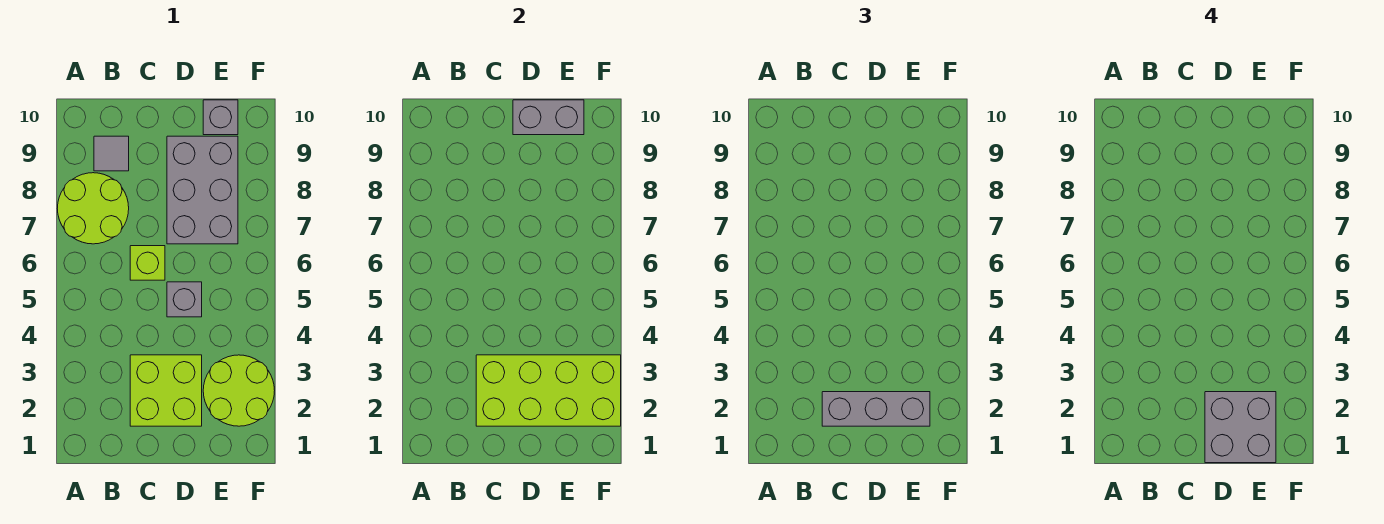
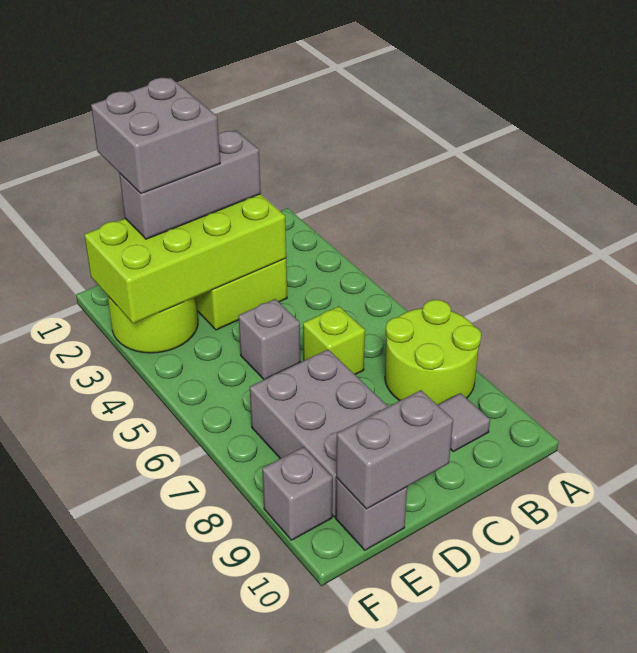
none -> grey brick F9 level 1

